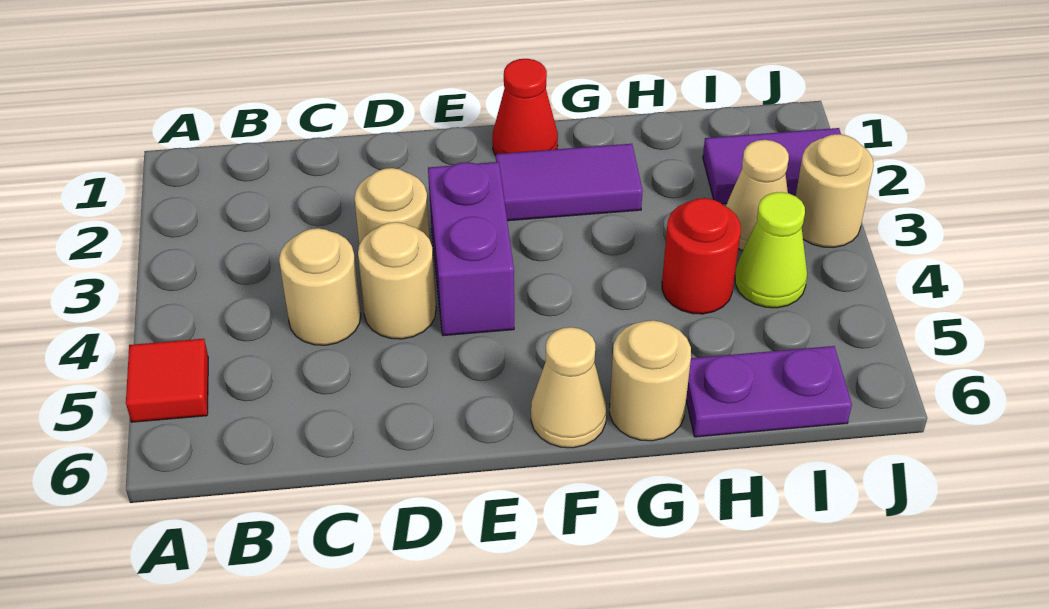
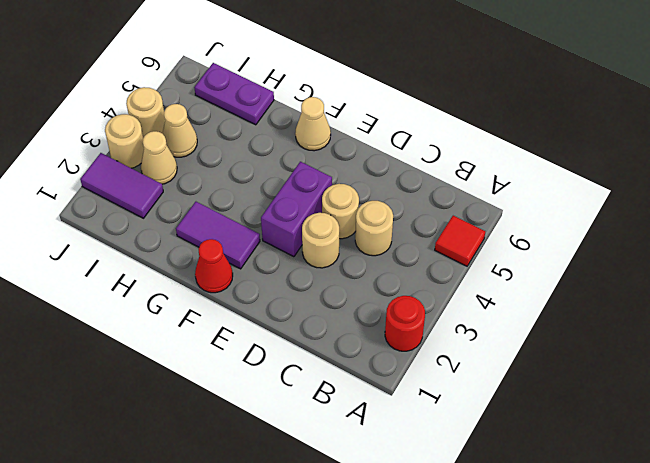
tan round brick G6 level 1 -> tan round brick J4 level 1
red round brick H4 level 1 -> red round brick A2 level 1
lime cone I4 level 1 -> tan cone I4 level 1

